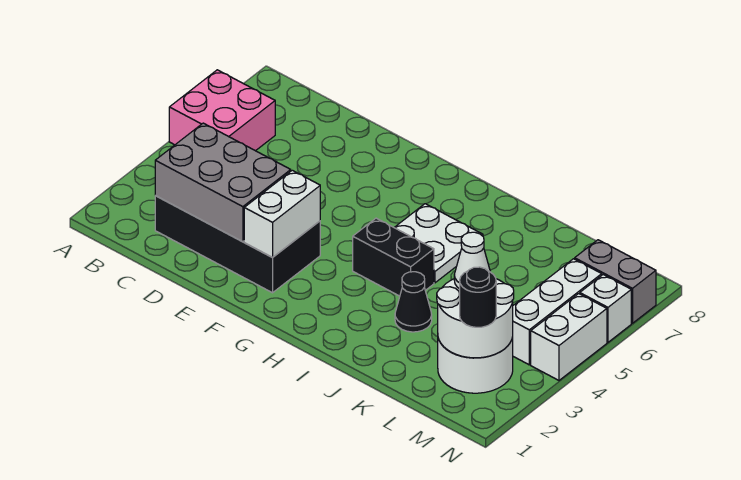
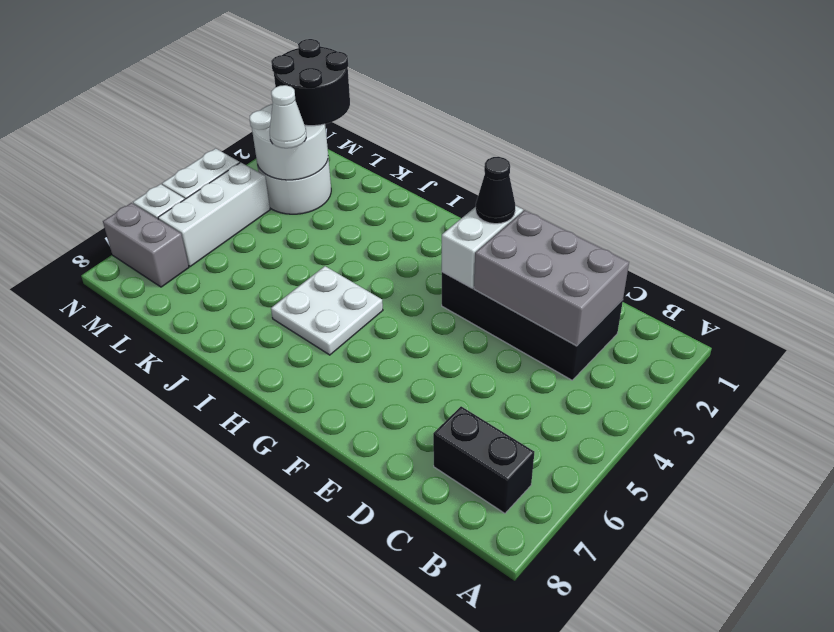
pink brick A5:B6 level 1 -> none
black brick H4:I4 level 1 -> black brick B7:C7 level 1
black cone J3 level 1 -> black cone F2 level 3
black round brick M2 level 3 -> black round brick L1:M2 level 3

